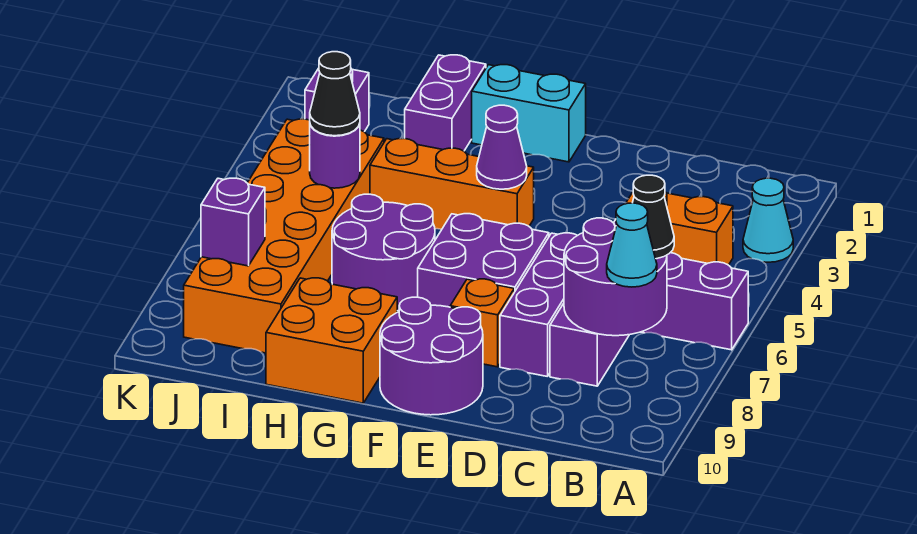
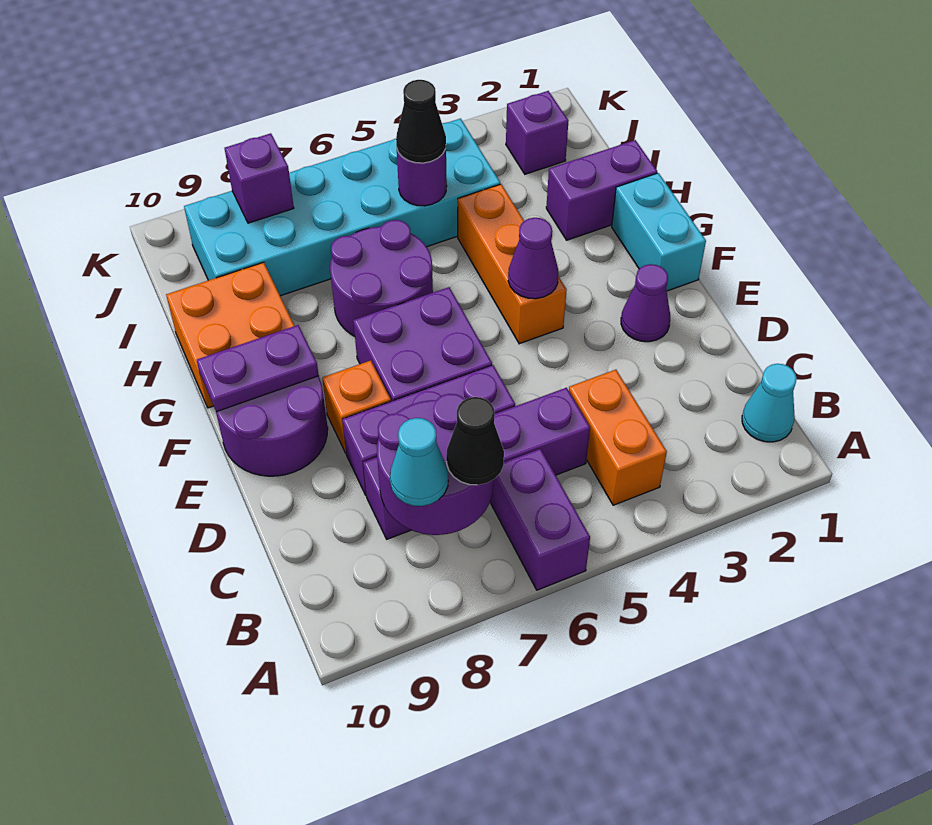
cyan cone A3 level 1 -> cyan cone B1 level 1
none -> purple cone E2 level 1
none -> purple plate F9:F10 level 2
orange brick I4:J9 level 1 -> cyan brick I4:J9 level 1

